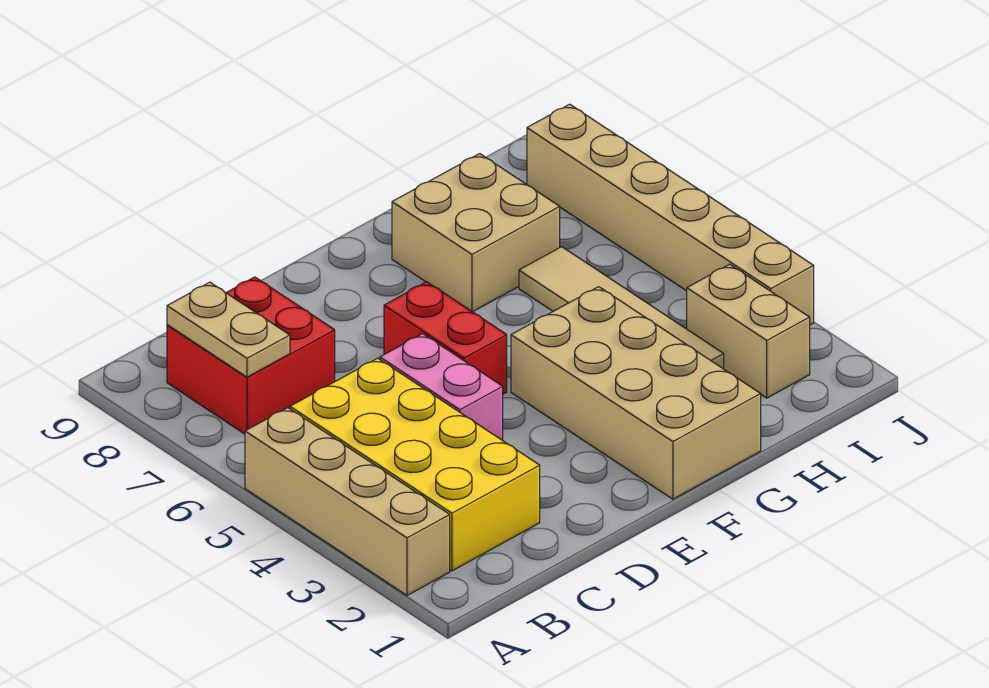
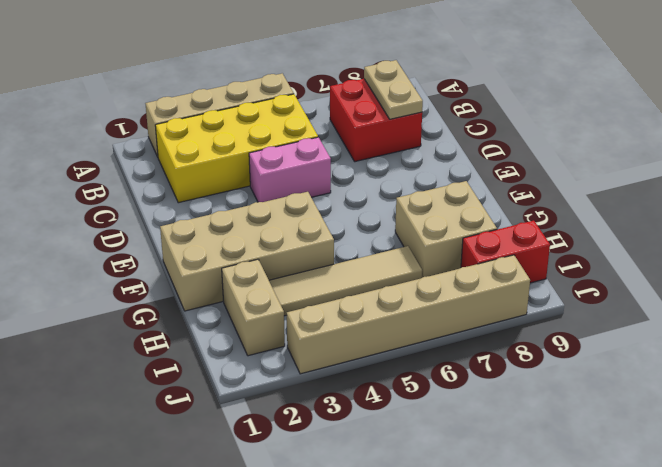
tan plate B7:B8 level 2 -> tan plate B8:C8 level 2
red brick E5:E6 level 1 -> red brick I8:I9 level 1
tan brick I2:I3 level 1 -> tan brick H2:I2 level 1

